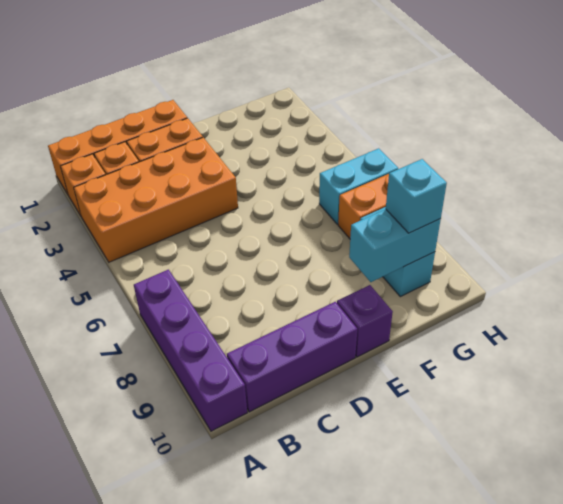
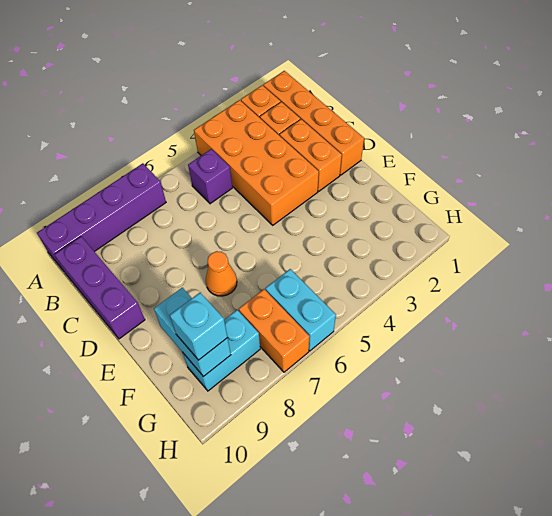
none -> orange cone E7 level 1
purple brick E10 level 1 -> purple brick B5 level 1

